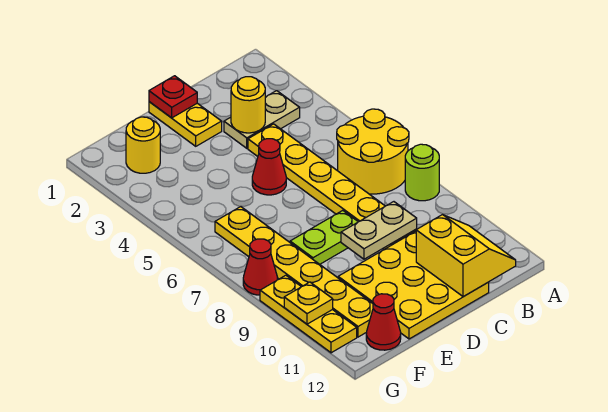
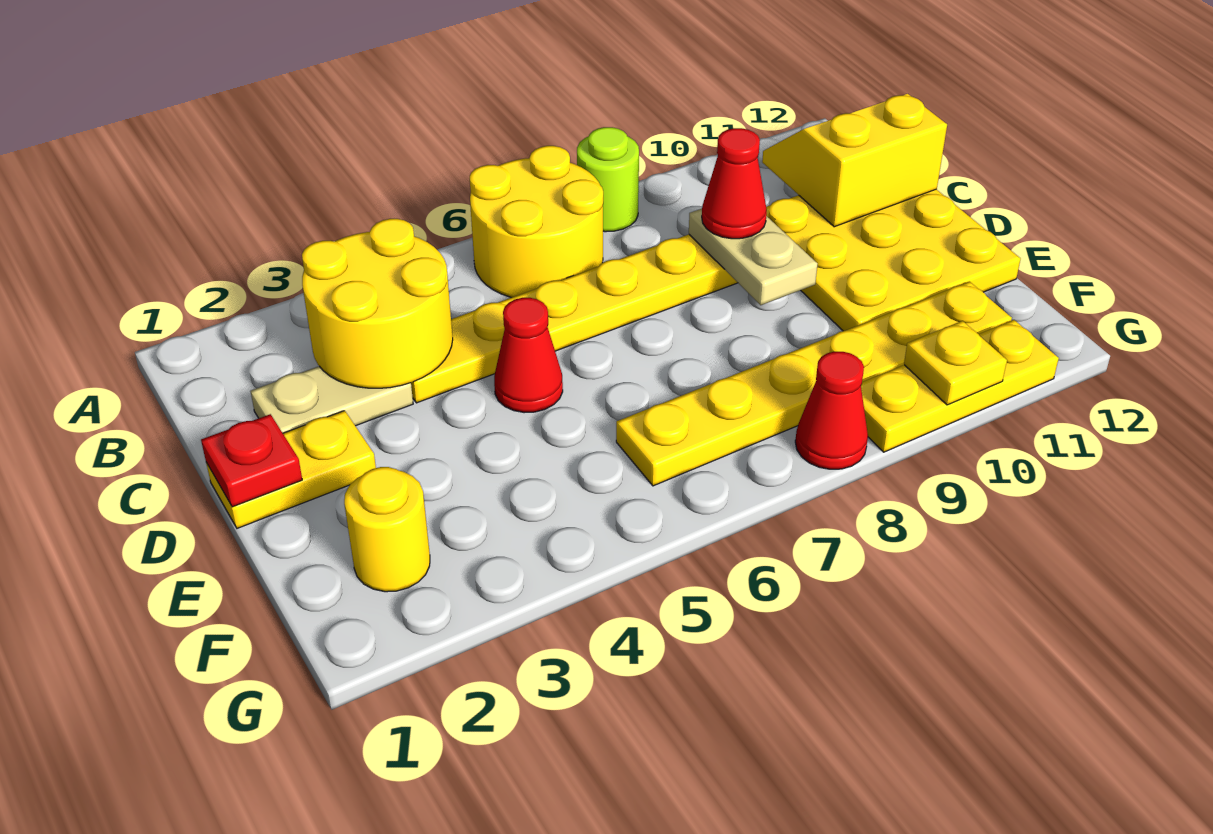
tan plate B3:C3 level 1 -> tan plate C2:C3 level 1
yellow round brick C3 level 2 -> yellow round brick B3:C4 level 2
lime plate D8:E8 level 1 -> none
red cone F12 level 1 -> red cone C9 level 3

